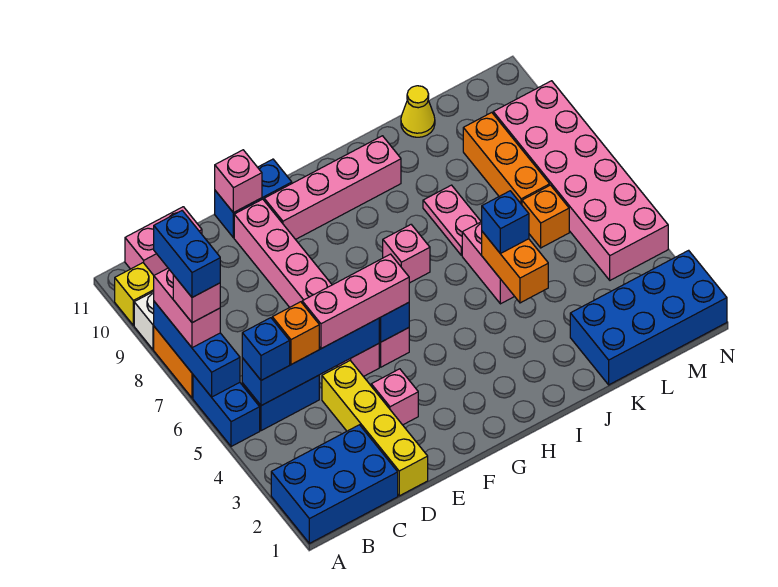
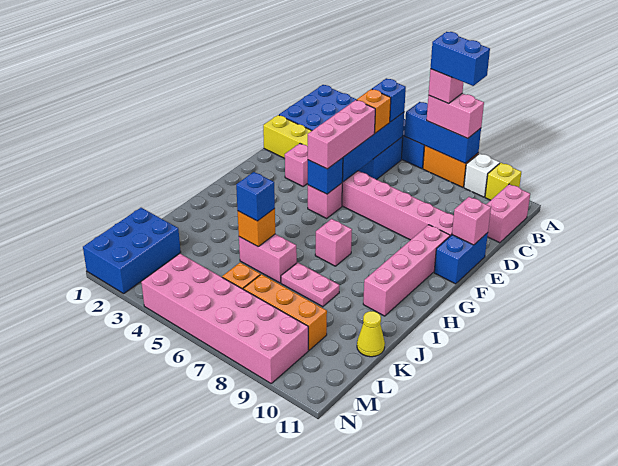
orange brick J4:J5 level 2 -> orange brick J5 level 2
blue brick K1:N2 level 1 -> blue brick L1:N2 level 1

